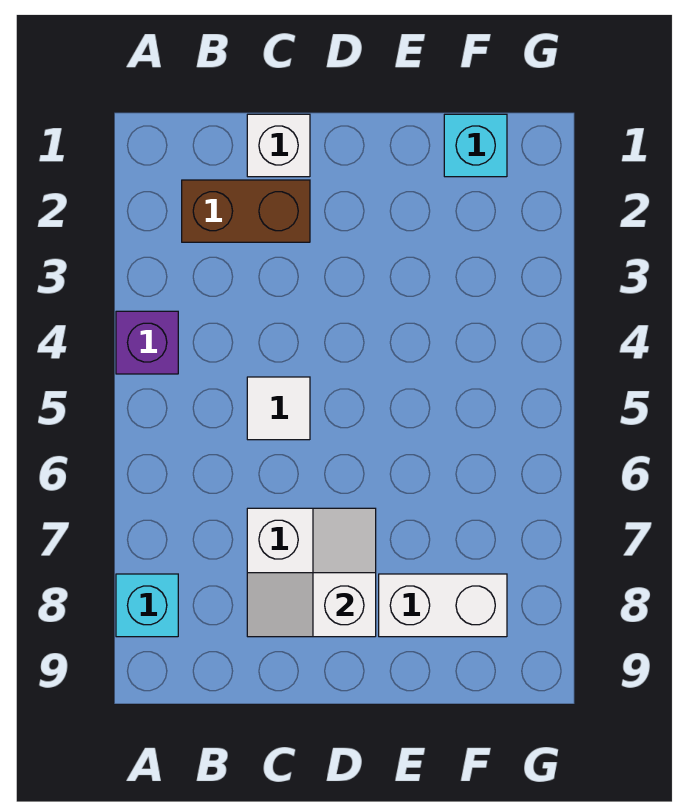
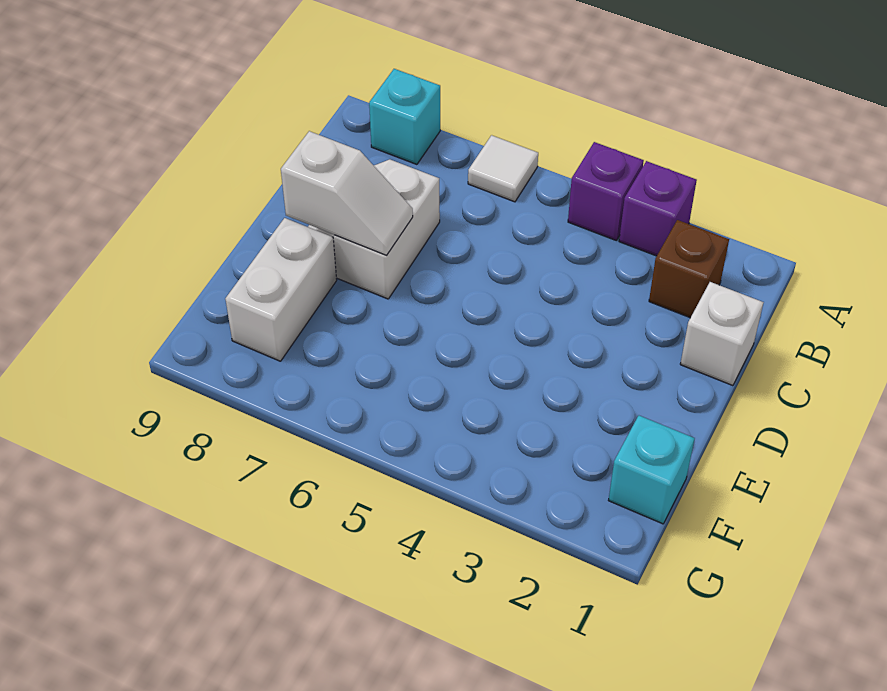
none -> purple brick A3 level 1
brown brick B2:C2 level 1 -> brown brick B2 level 1
white tile C5 level 1 -> white tile A6 level 1

